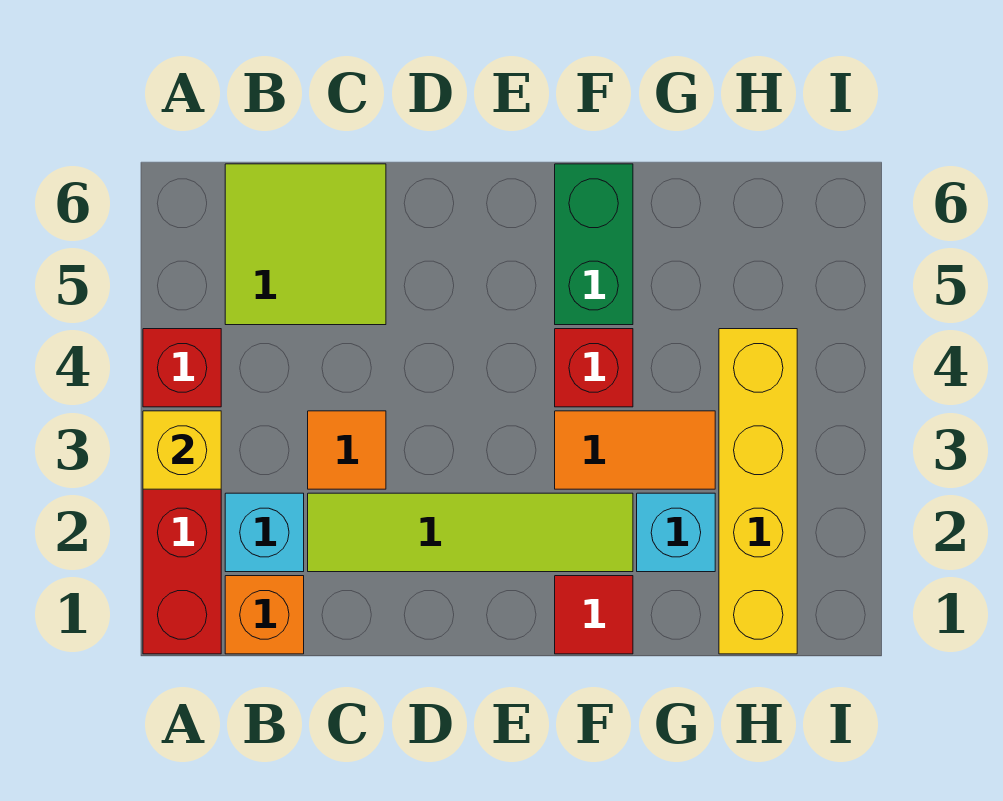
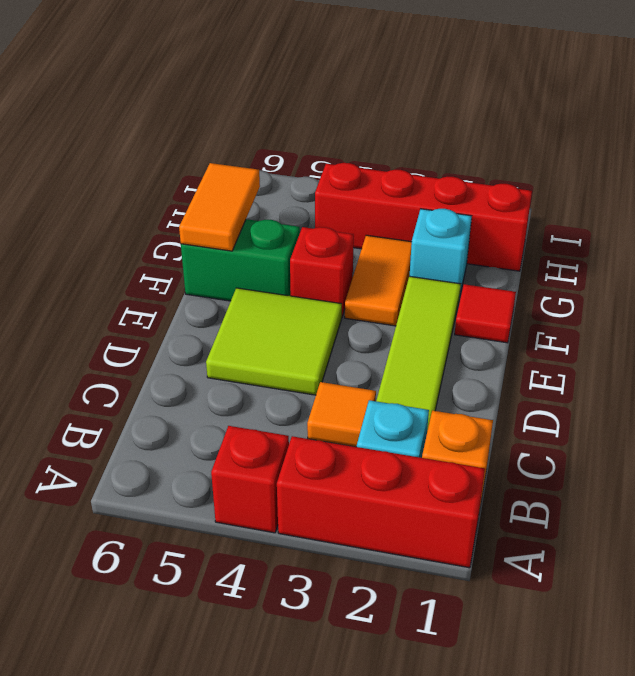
yellow brick A3 level 2 -> none
lime tile B5:C6 level 1 -> lime tile D4:E5 level 1
none -> orange tile F6:G6 level 2
yellow brick H1:H4 level 1 -> red brick H1:H4 level 1

